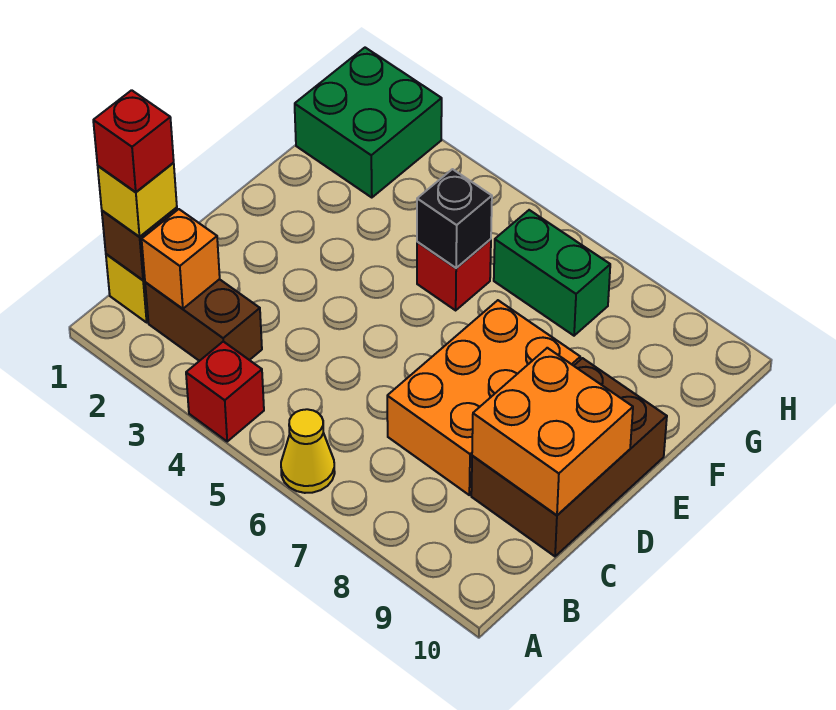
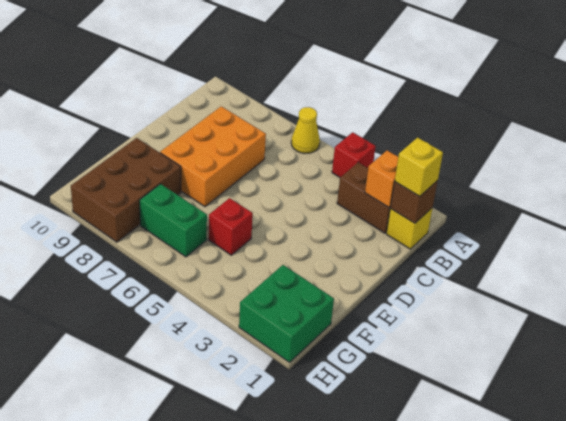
red brick B1 level 4 -> none
brown brick C9:E10 level 1 -> brown brick F8:H9 level 1
orange brick C9:D10 level 2 -> none
black brick F5 level 2 -> none

